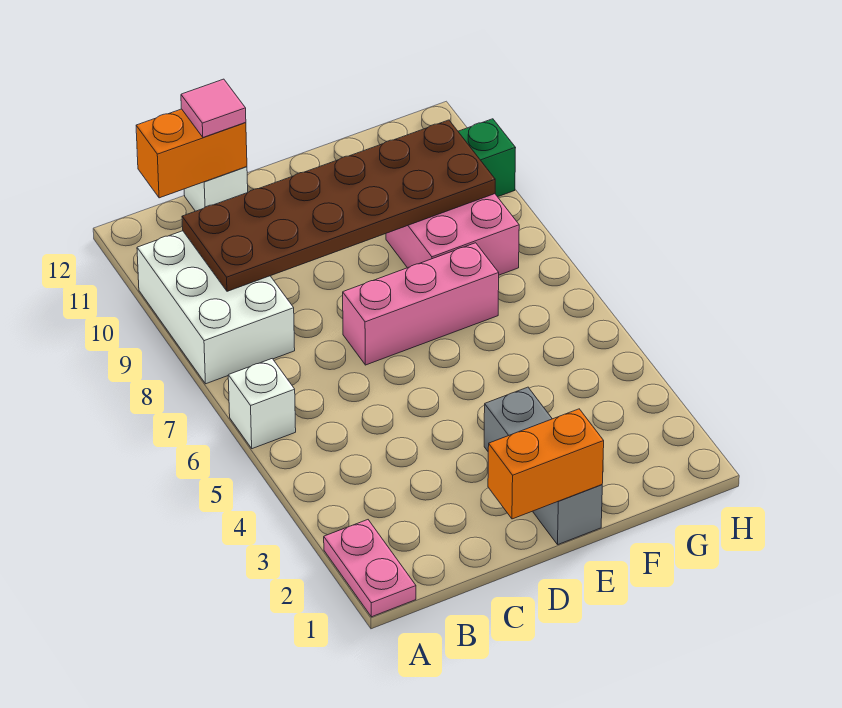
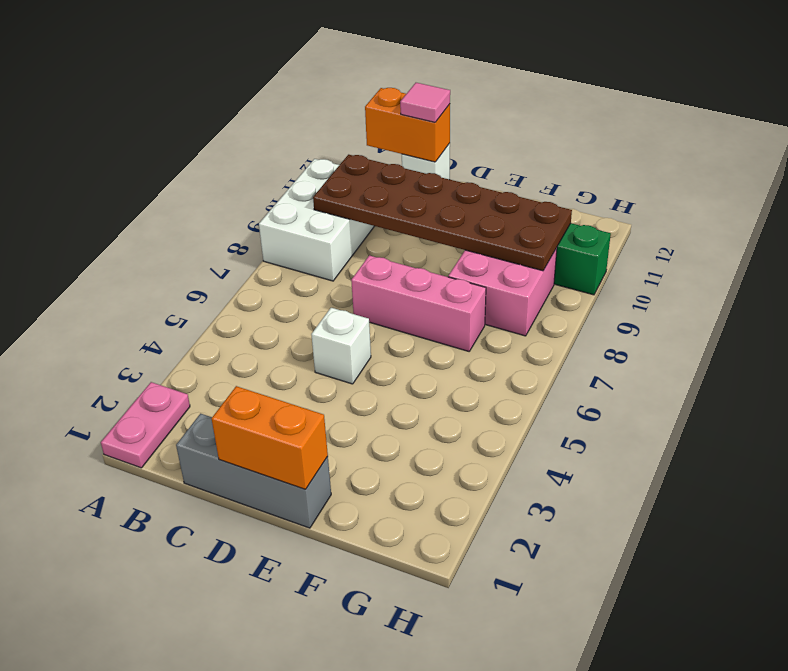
white brick A6 level 1 -> white brick D5 level 1
grey brick E1:E3 level 1 -> grey brick C1:E1 level 1

